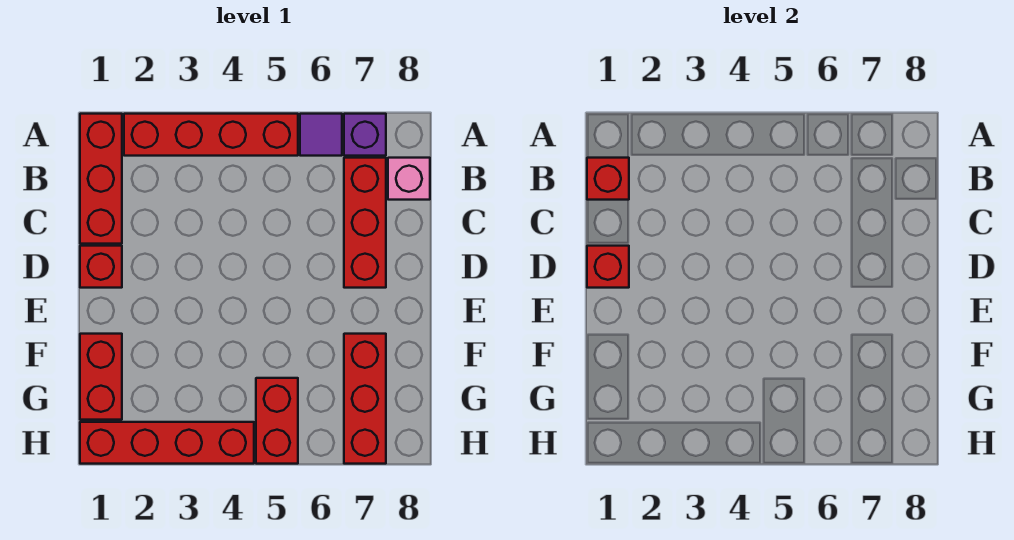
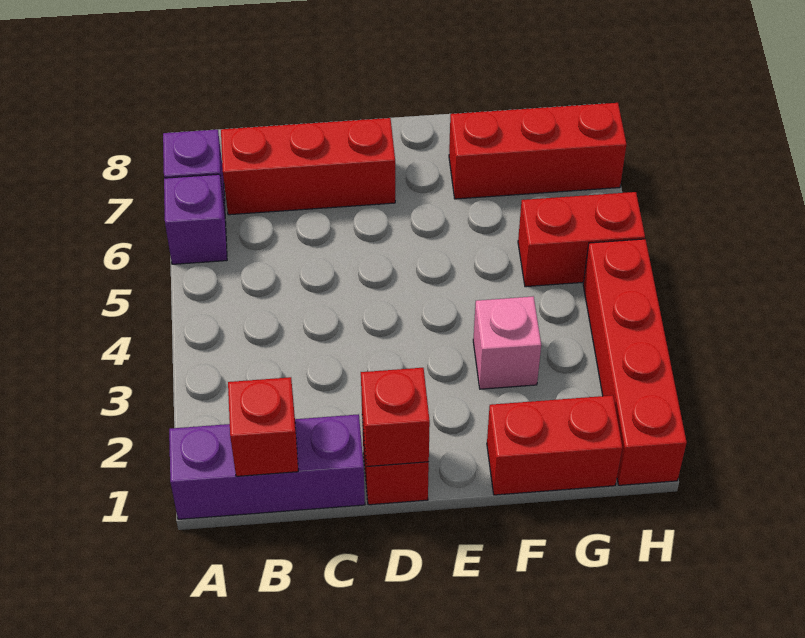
red brick A1:C1 level 1 -> purple brick A1:C1 level 1
red brick A2:A5 level 1 -> none
purple tile A6 level 1 -> purple brick A6 level 1
pink brick B8 level 1 -> pink brick F3 level 1

